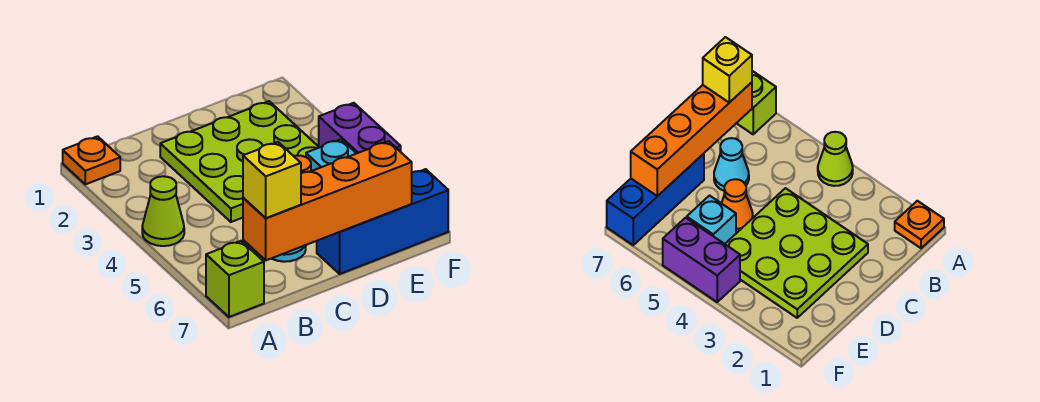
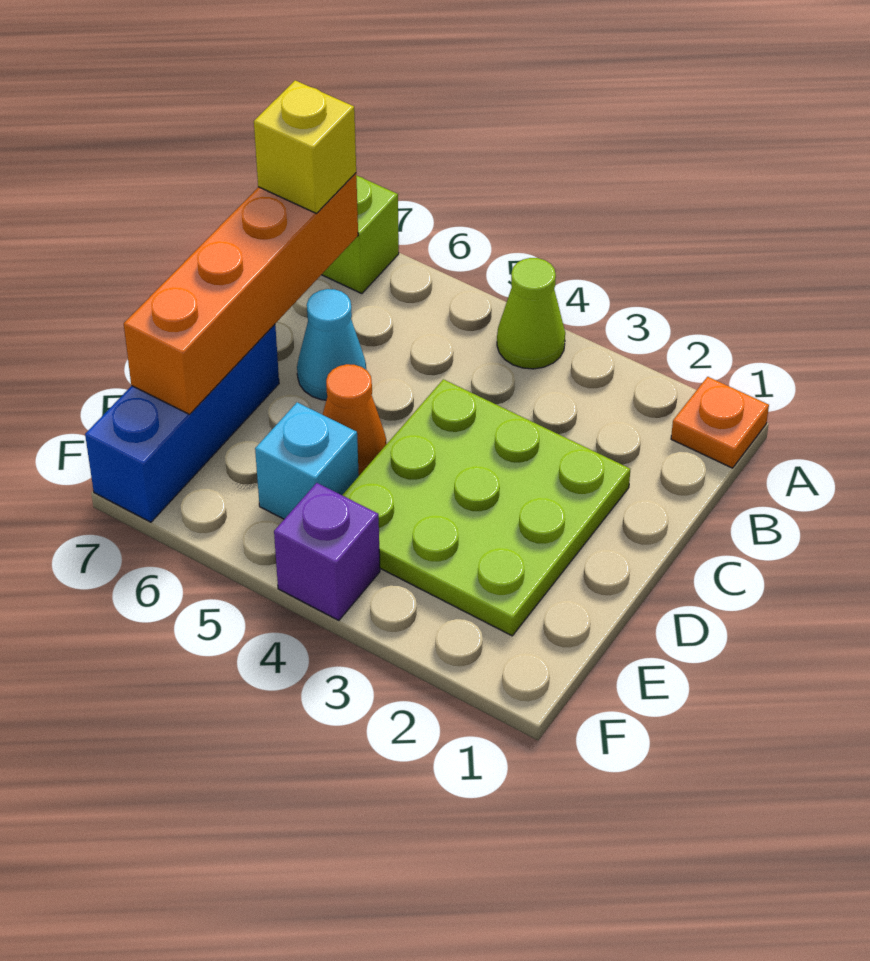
purple brick F4:F5 level 1 -> purple brick F4 level 1

